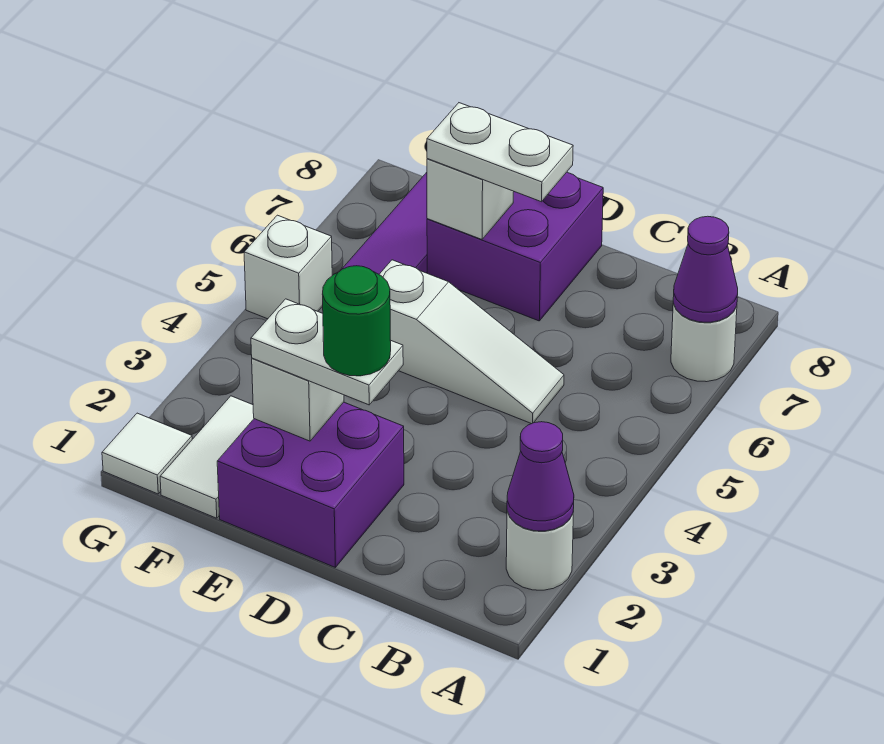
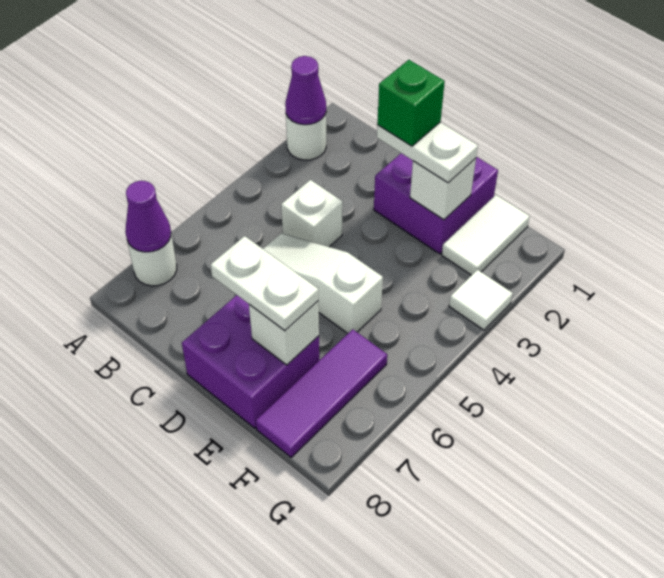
green round brick D2 level 4 -> green brick D2 level 4
white tile G1 level 1 -> white tile G3 level 1
white brick G5 level 1 -> white brick C4 level 1

